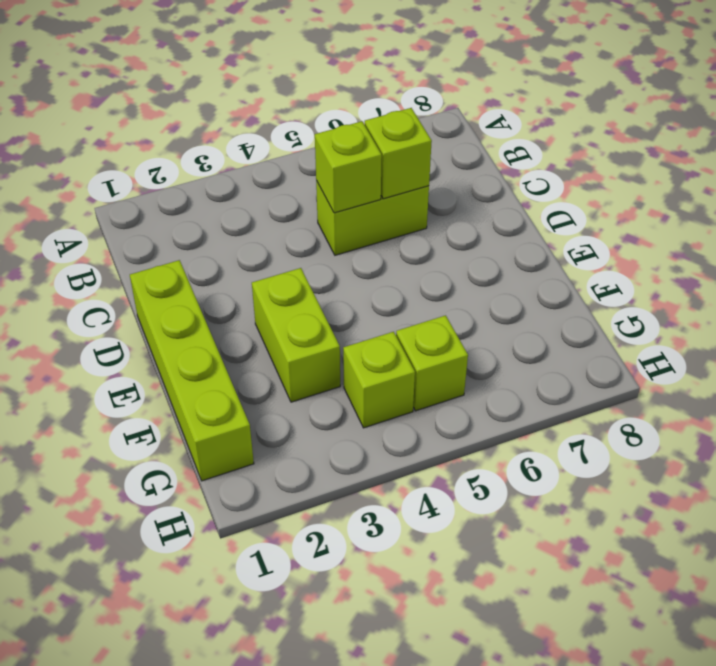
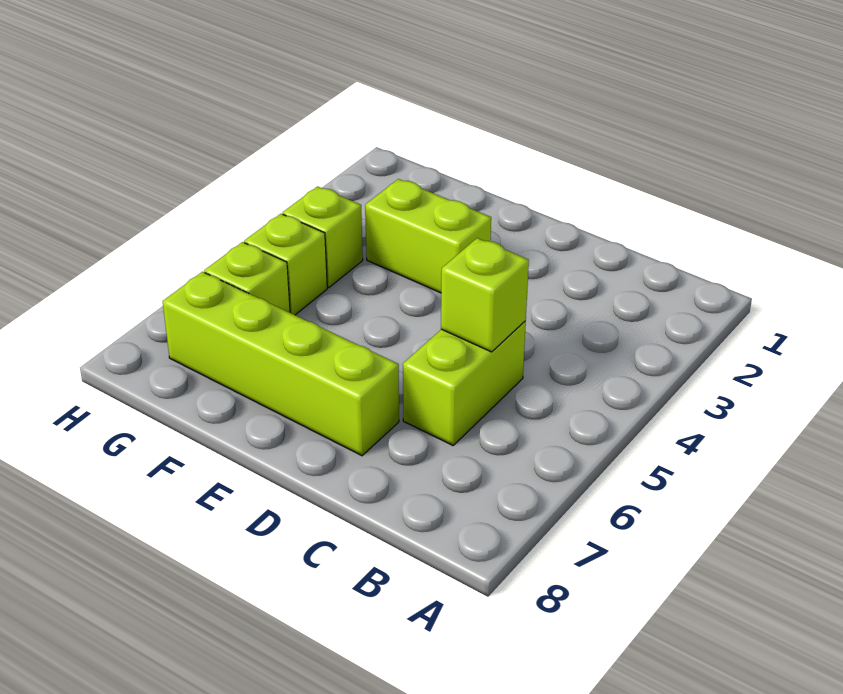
lime brick C6 level 2 -> lime brick G6 level 1
lime brick D1:G1 level 1 -> lime brick D7:G7 level 1

